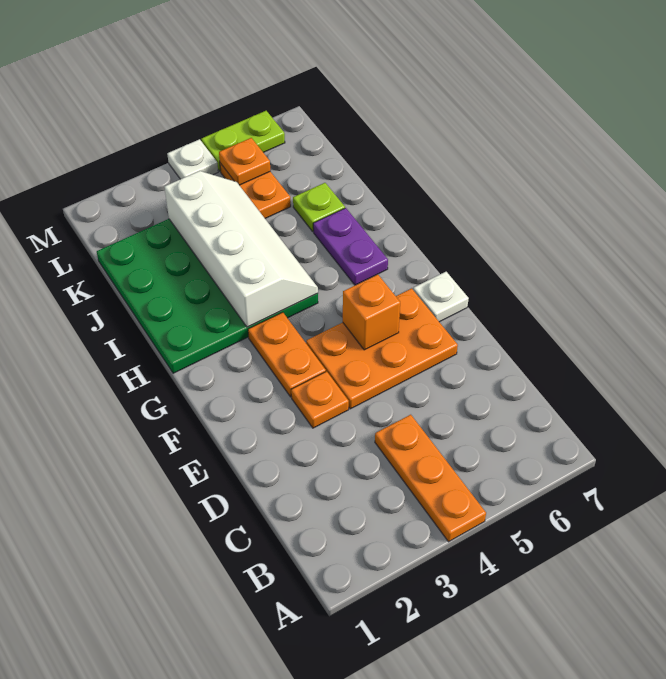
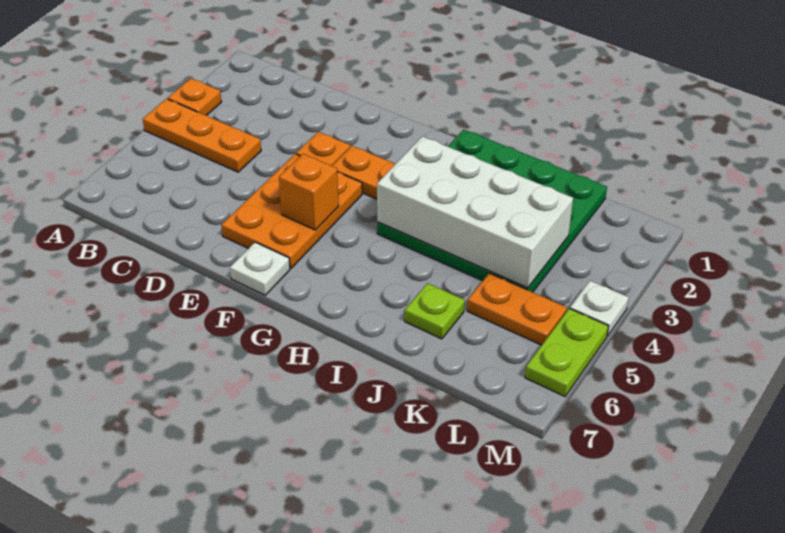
white slope H3:K4 level 2 top 3 -> white brick H3:K4 level 2
purple plate H6:I6 level 1 -> none
orange plate L5 level 2 -> orange plate A3 level 1

